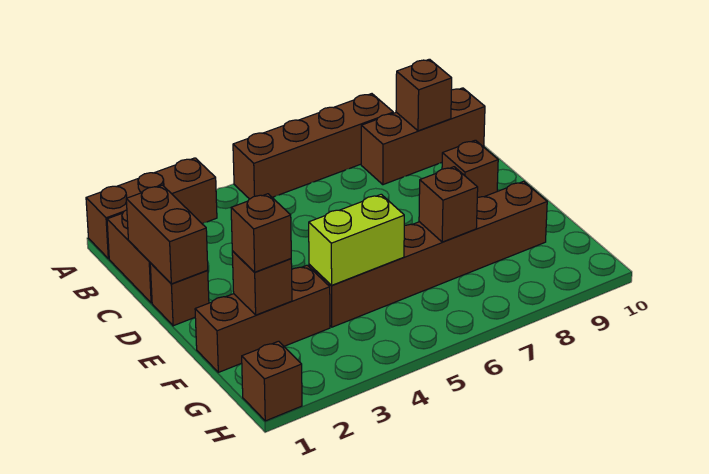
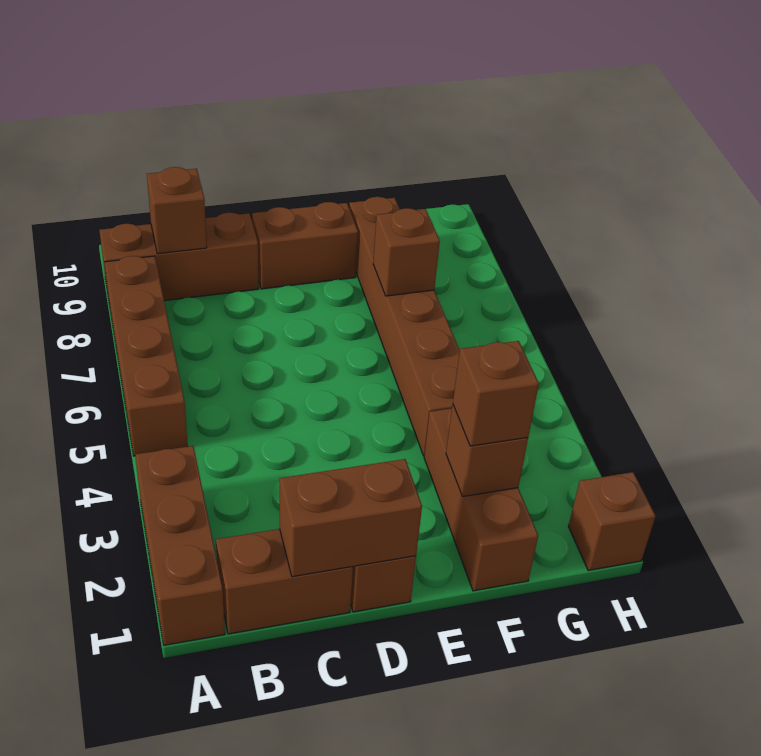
brown brick B8:B10 level 1 -> brown brick A9:C9 level 1
brown brick D9 level 1 -> brown brick D9:E9 level 1
lime brick F4:F5 level 2 -> none

